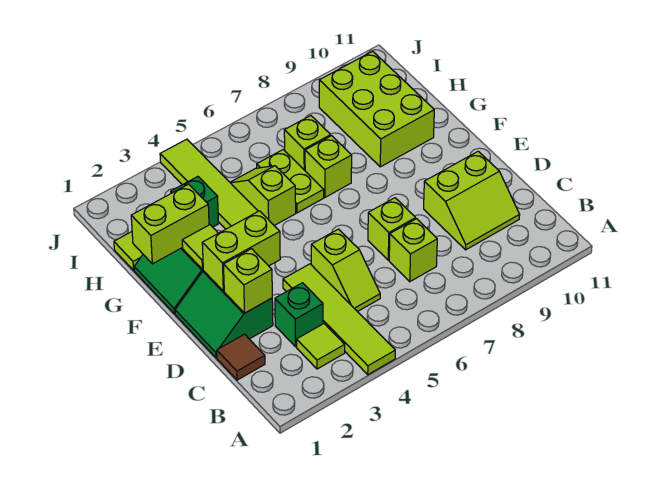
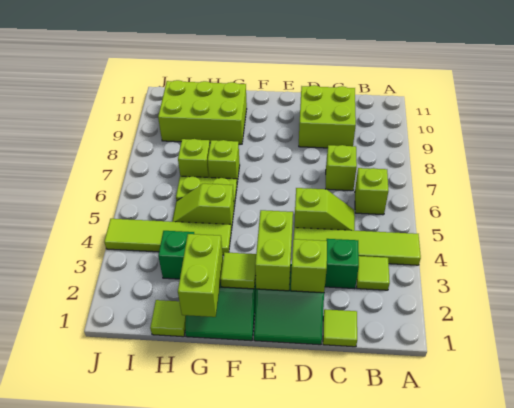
brown tile C1 level 1 -> lime tile C1 level 1
lime slope C9:D10 level 1 top D -> lime brick C9:D10 level 1
lime brick D7 level 1 -> lime brick B6 level 1

